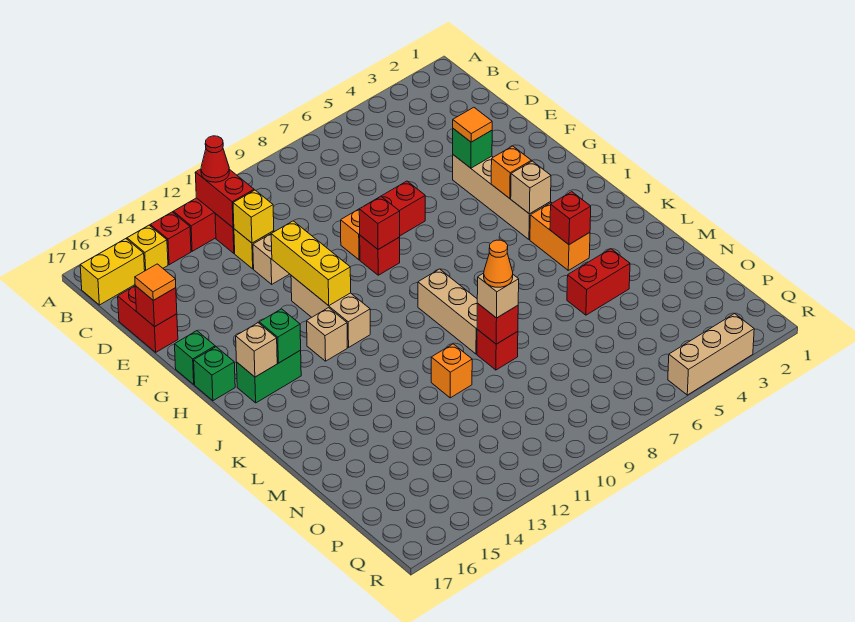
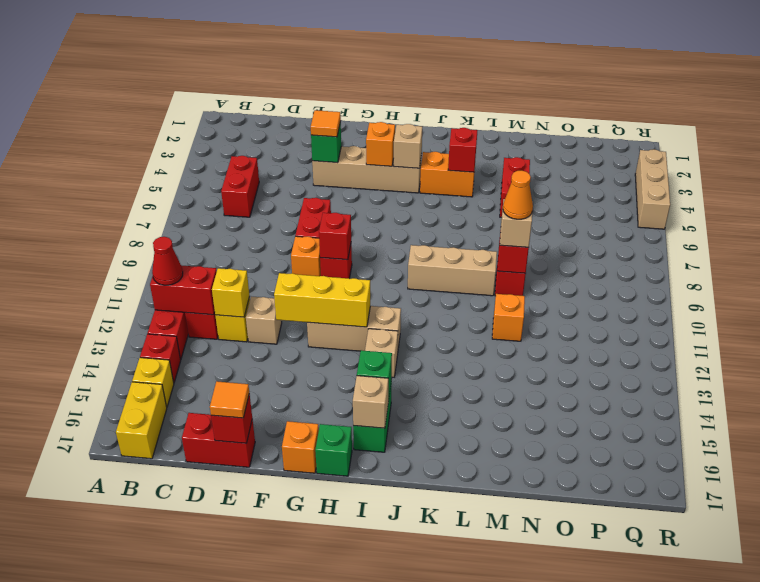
none -> red brick C5:C6 level 1
green brick G17 level 1 -> orange brick G17 level 1

